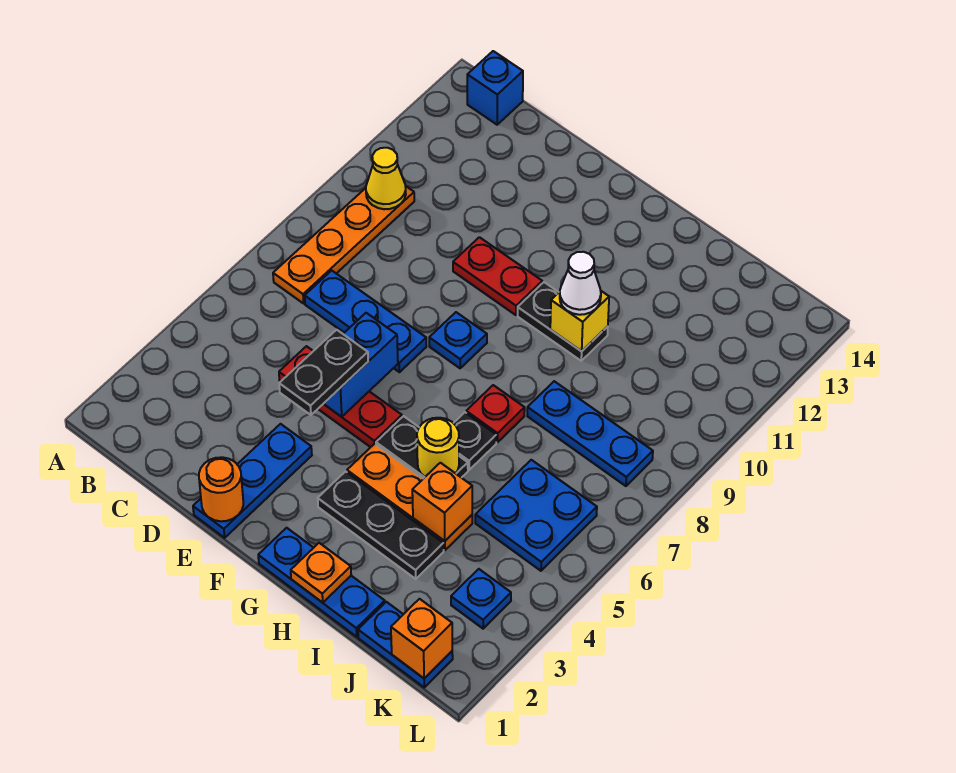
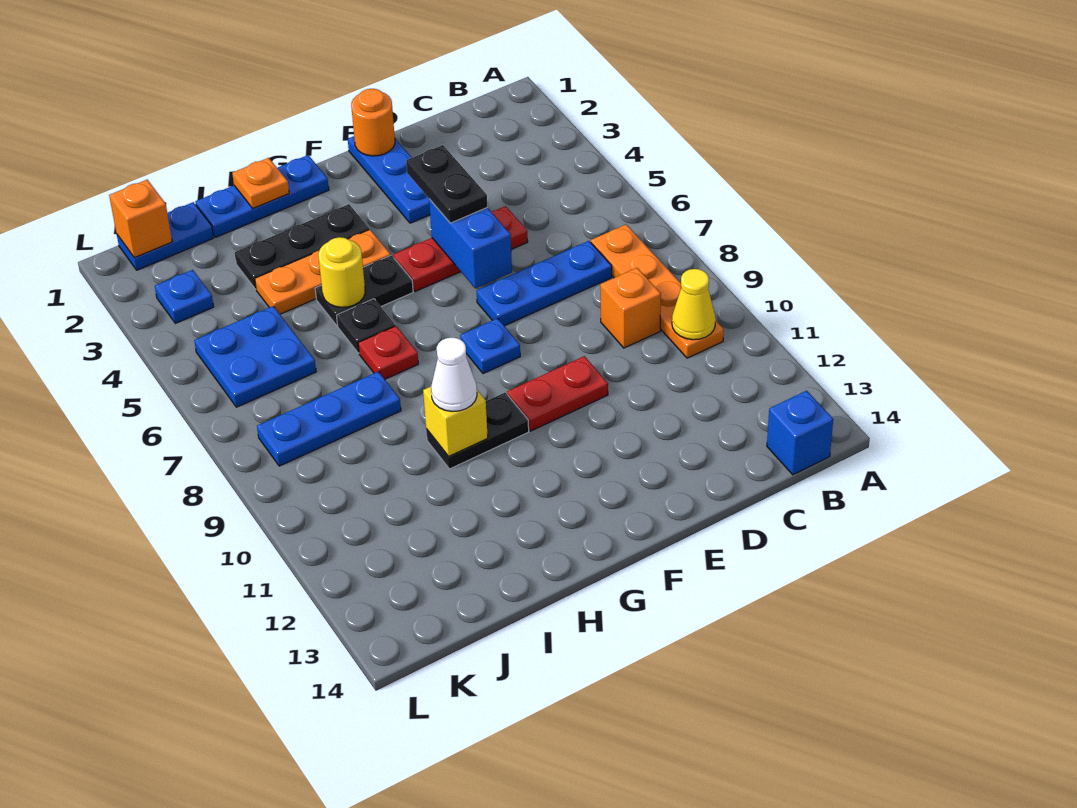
orange brick I4 level 2 -> orange brick C9 level 1

